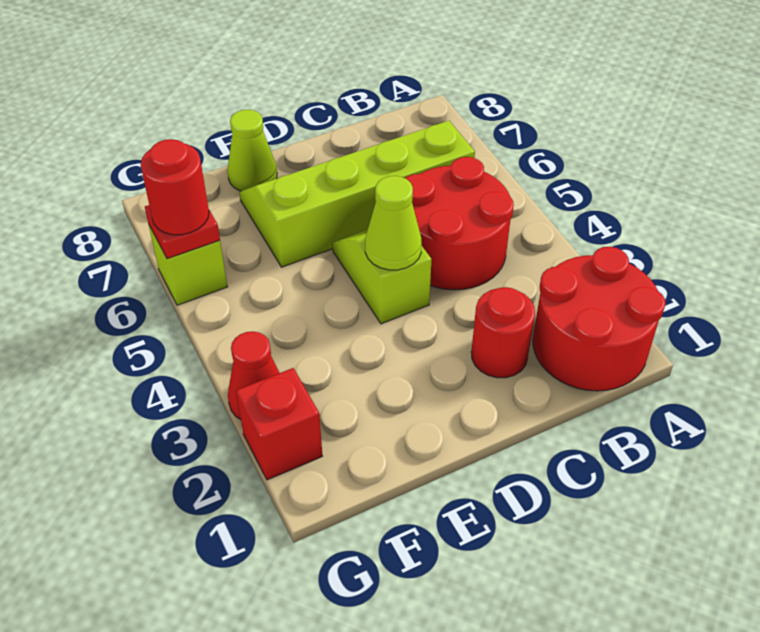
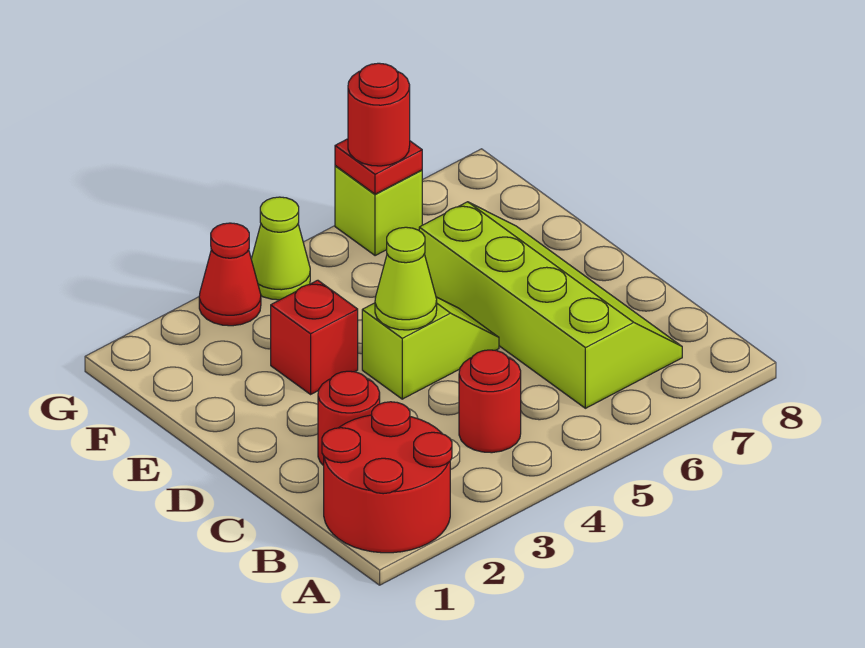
red round brick B4:C5 level 1 -> red round brick B4 level 1
lime cone E8 level 1 -> lime cone G4 level 1
red brick G2 level 1 -> red brick E3 level 1

